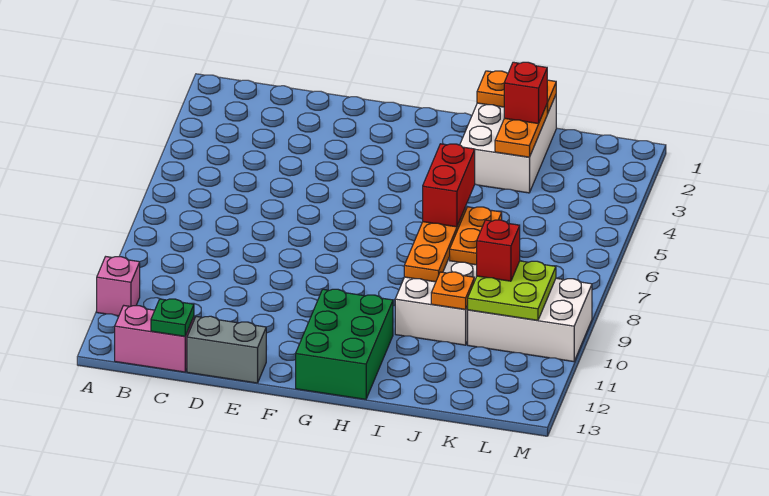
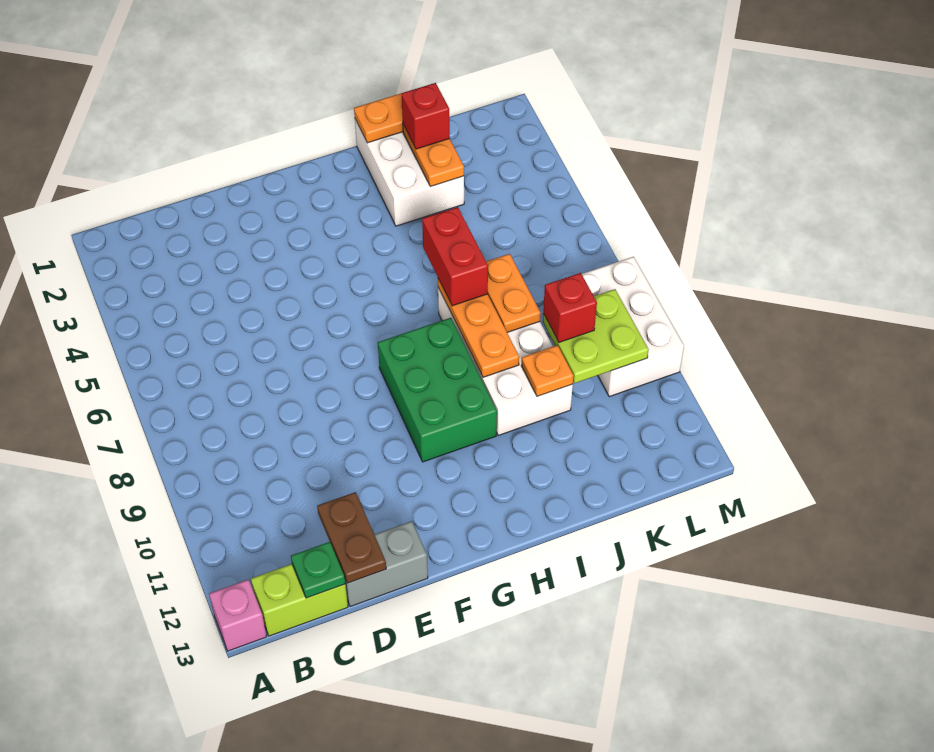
pink brick A11 level 1 -> pink brick A13 level 1
pink brick B13:C13 level 1 -> lime brick B13:C13 level 1
none -> brown plate D12:D13 level 2
green brick G11:H13 level 1 -> green brick G8:H10 level 1
white brick K9:M10 level 1 -> white brick L8:M10 level 1

